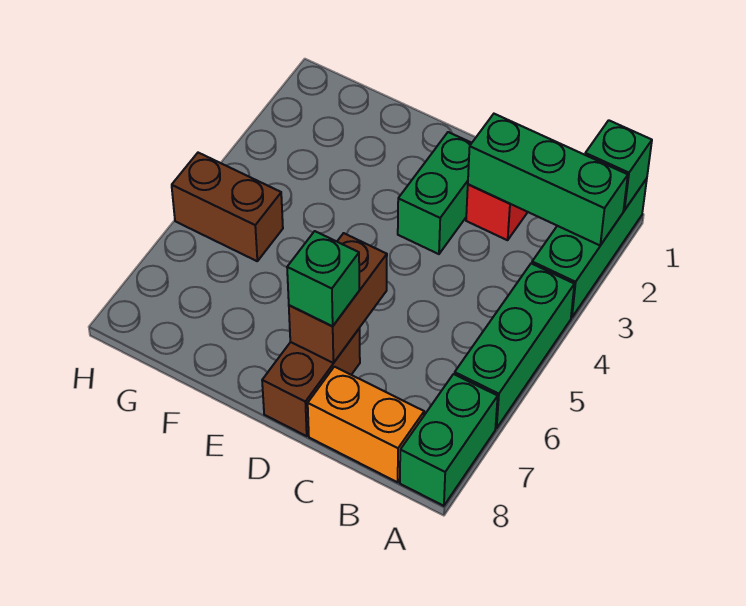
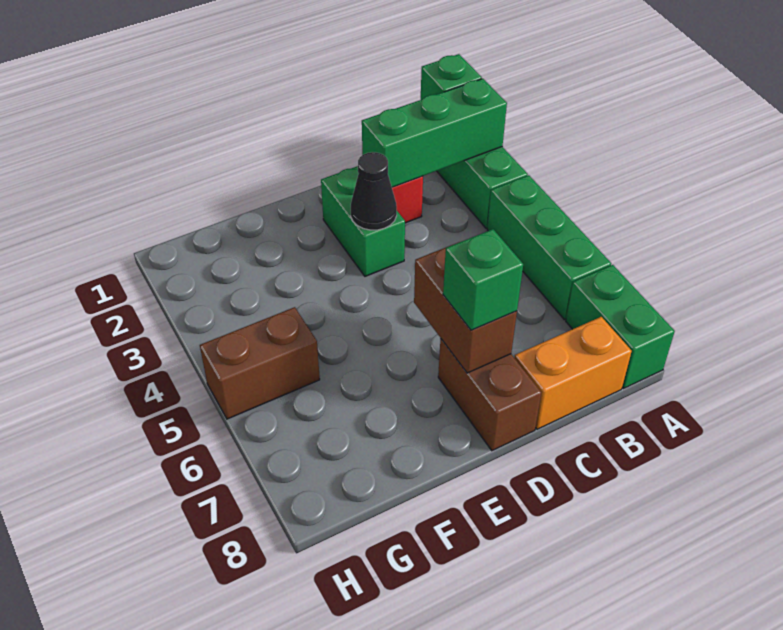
none -> black cone D3 level 2

